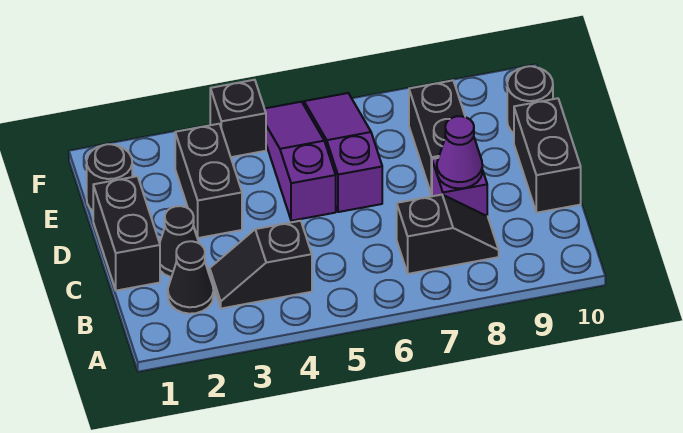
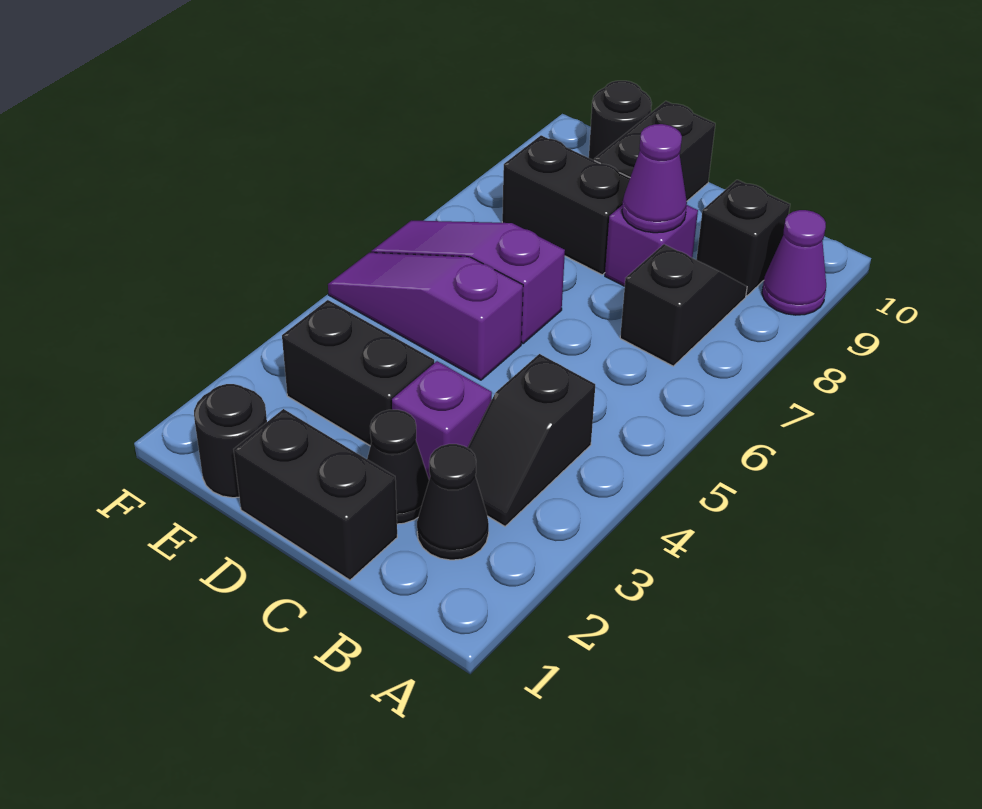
none -> purple cone A9 level 1
none -> purple brick C3 level 1
black brick C10:D10 level 1 -> black brick D9:D10 level 1
black brick F4 level 1 -> black brick B9 level 1

